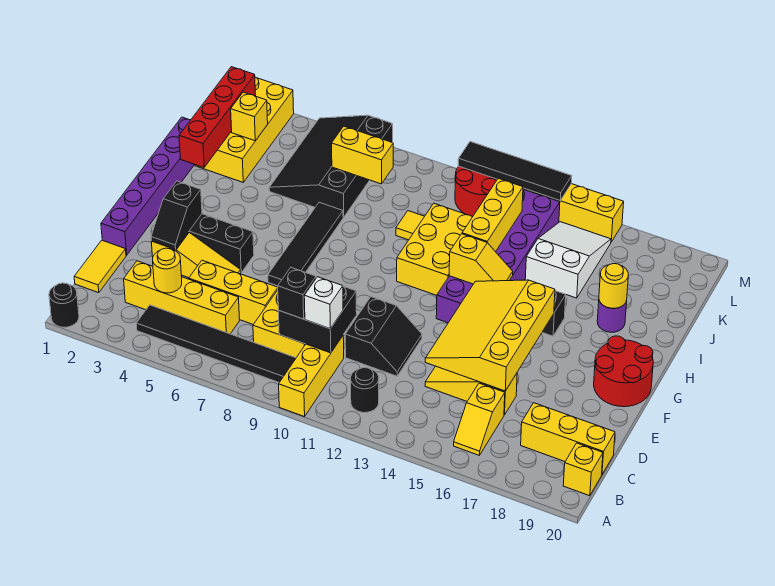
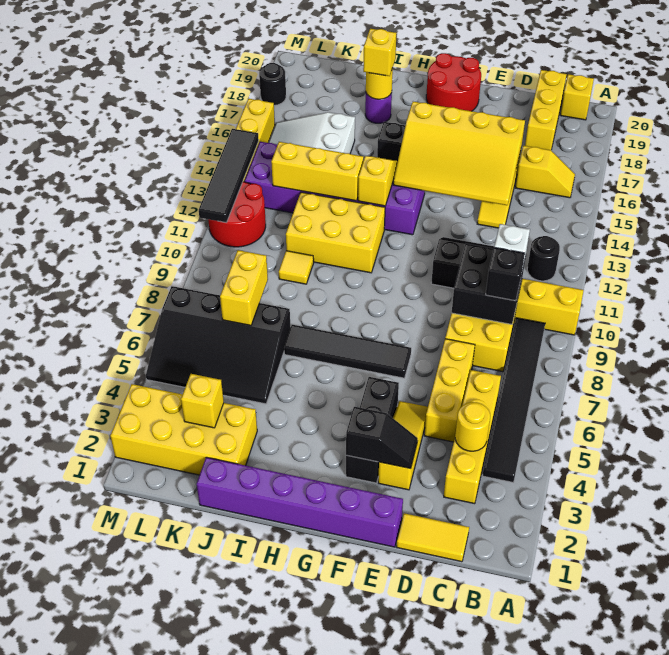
black round brick A1 level 1 -> black round brick M18 level 1
red brick I2:L2 level 2 -> none
none -> yellow brick I18 level 3

